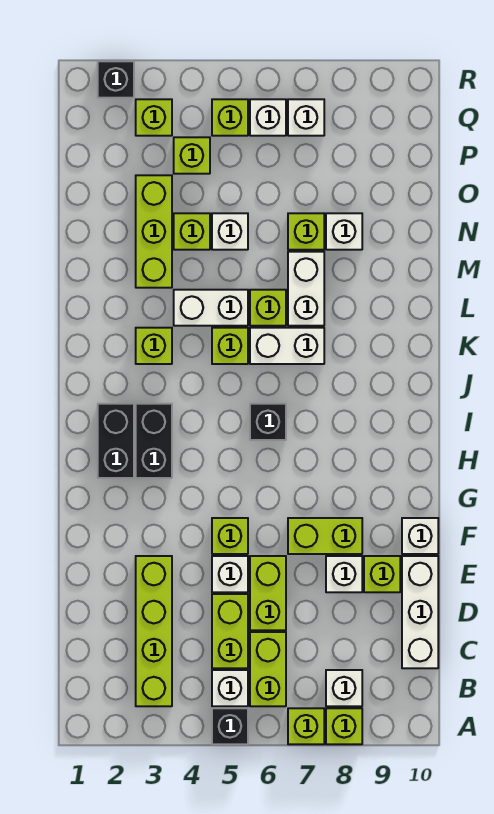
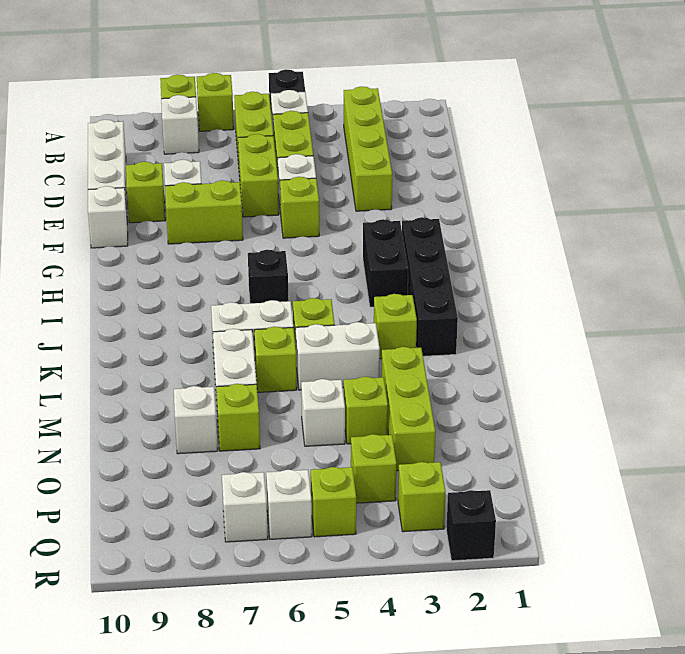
black brick H2:I2 level 1 -> black brick H2:K2 level 1

